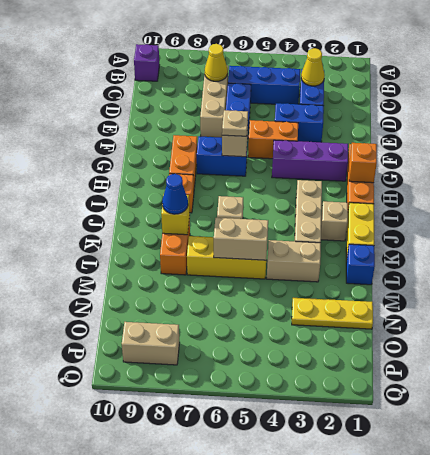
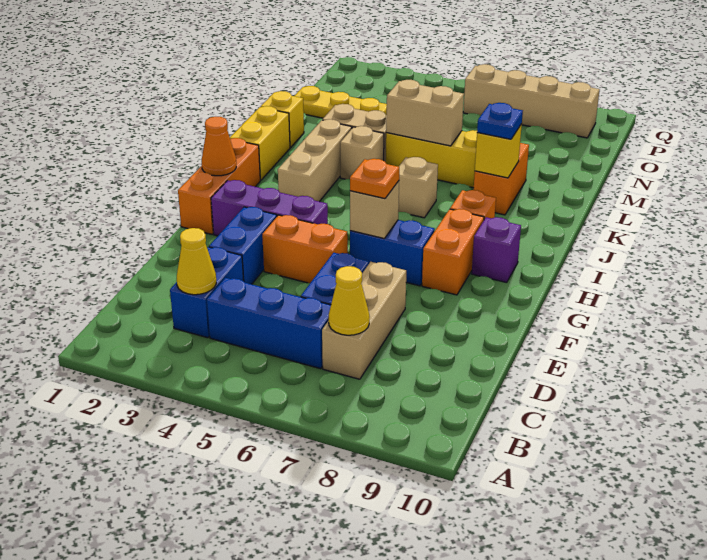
purple brick B10 level 1 -> purple brick H9 level 1
blue brick E3:E4 level 1 -> blue brick E3:F3 level 1
tan plate G6 level 3 -> orange plate G6 level 3
orange brick H1 level 2 -> orange cone H1 level 2
tan brick J2 level 1 -> tan brick K4 level 1
blue cone K8 level 3 -> blue plate K8 level 3
blue brick L1 level 1 -> yellow brick L1 level 1
tan brick P8:P9 level 1 -> tan brick P6:P9 level 1

